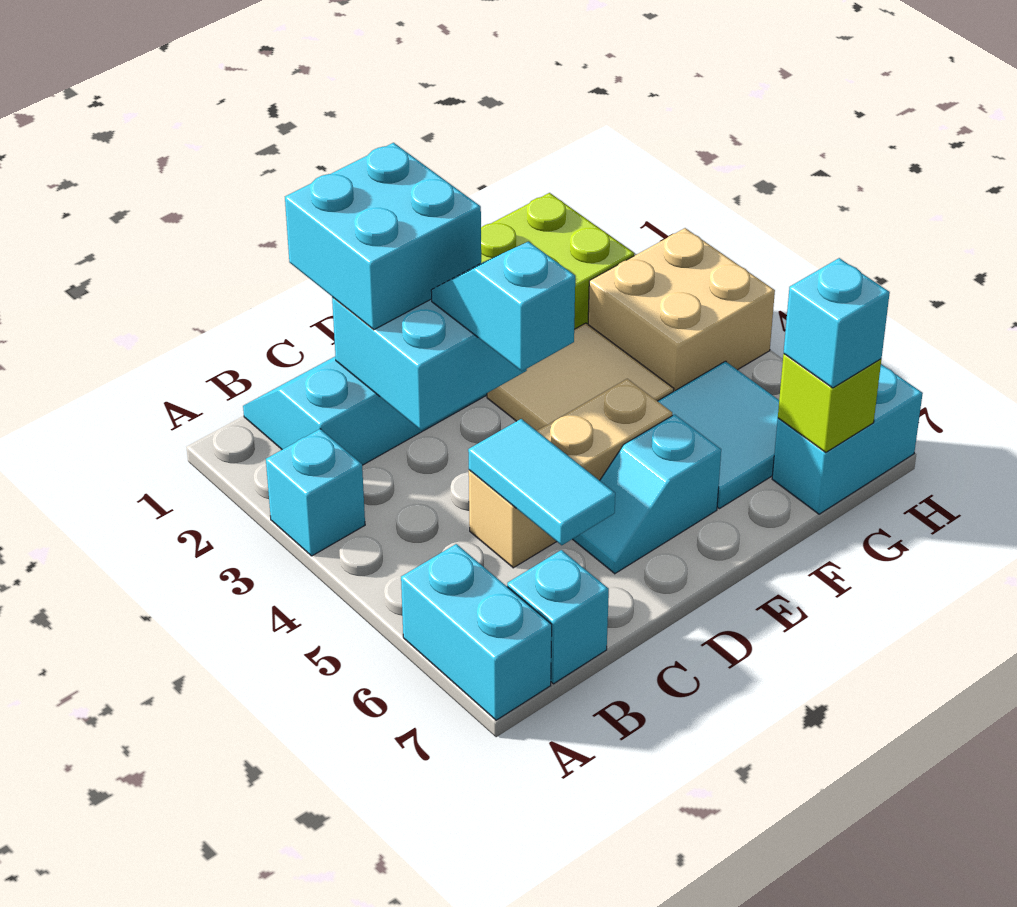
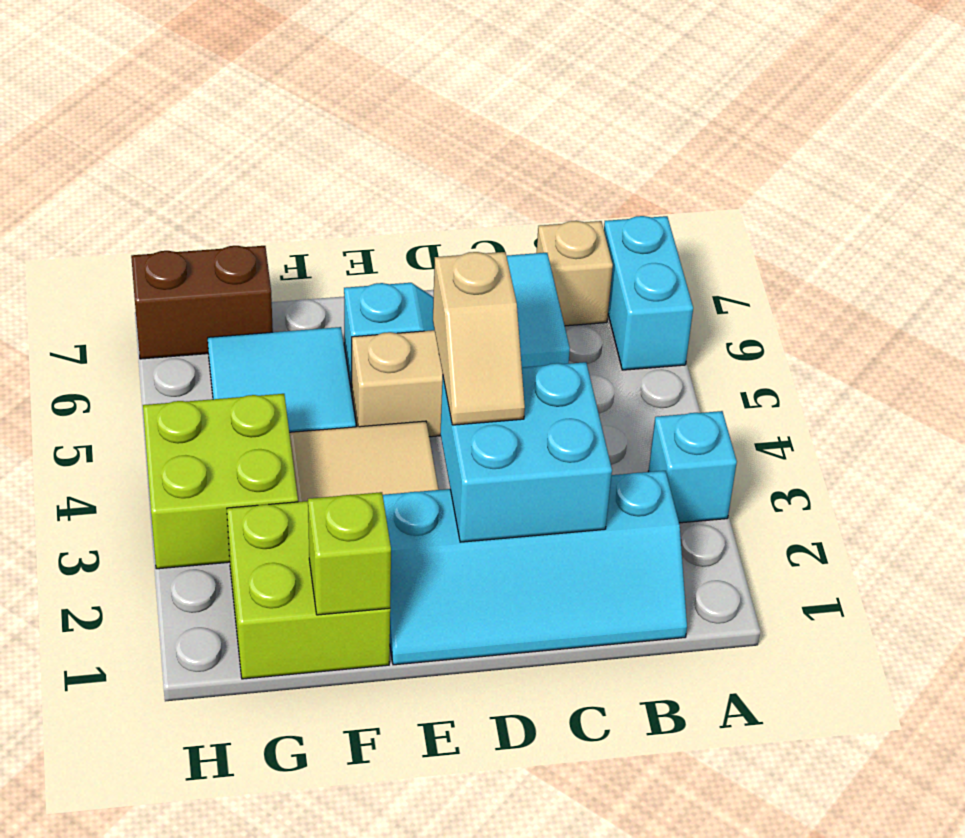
cyan brick B7 level 1 -> tan brick B7 level 1
cyan brick C1:D2 level 3 -> none
cyan slope D3:D4 level 3 top 4 -> tan slope D3:D4 level 3 top 4
tan brick G3:H4 level 1 -> lime brick G3:H4 level 1
cyan brick G7:H7 level 1 -> brown brick G7:H7 level 1
lime brick G7 level 2 -> lime brick F1 level 2
cyan brick G7 level 3 -> none

